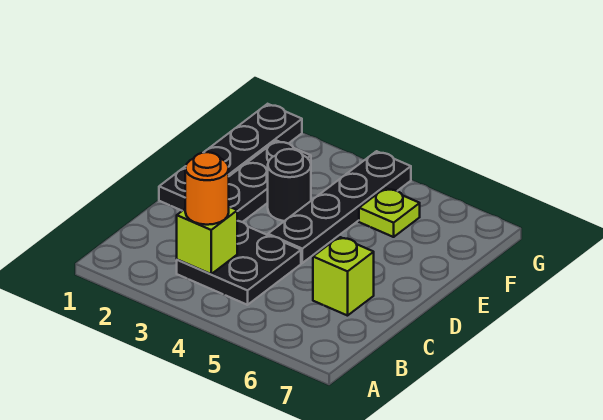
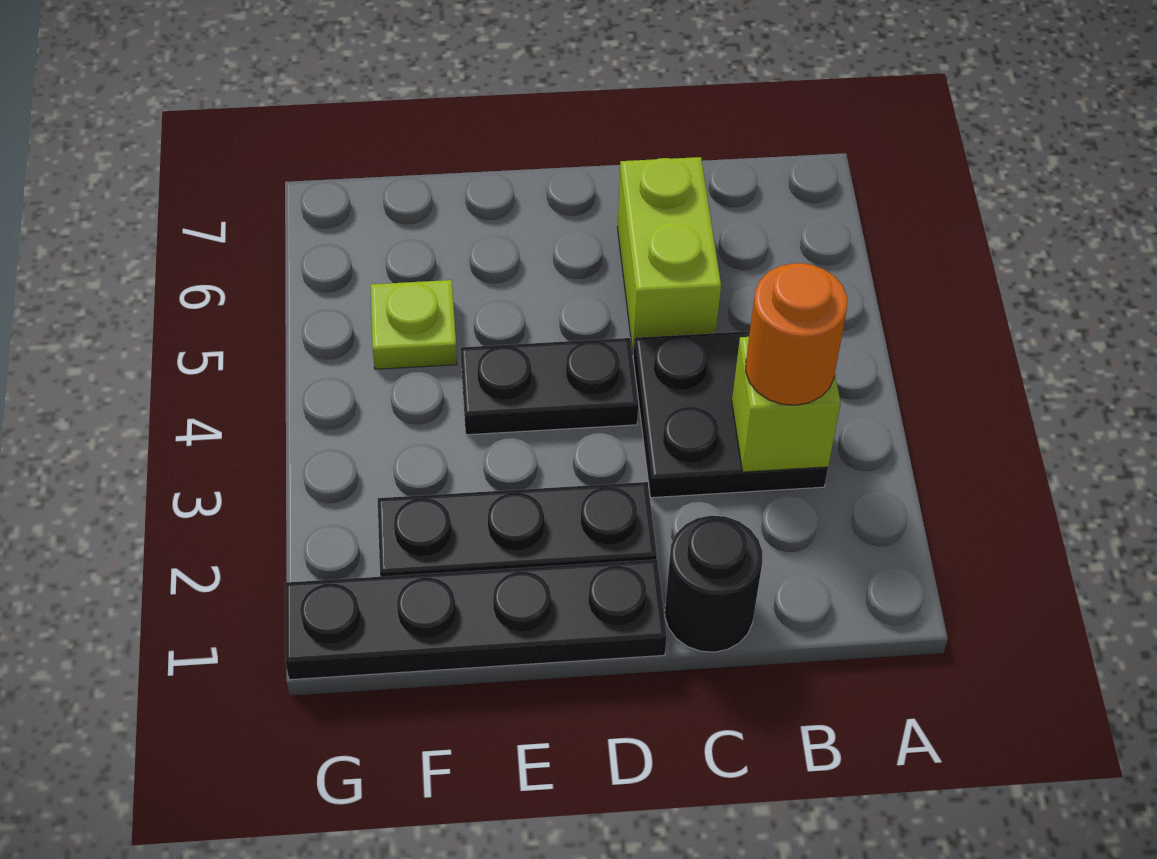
lime brick C6 level 1 -> lime brick C5:C6 level 1
black plate D4:G4 level 1 -> black plate D4:E4 level 1
black round brick E3 level 1 -> black round brick C1 level 1

